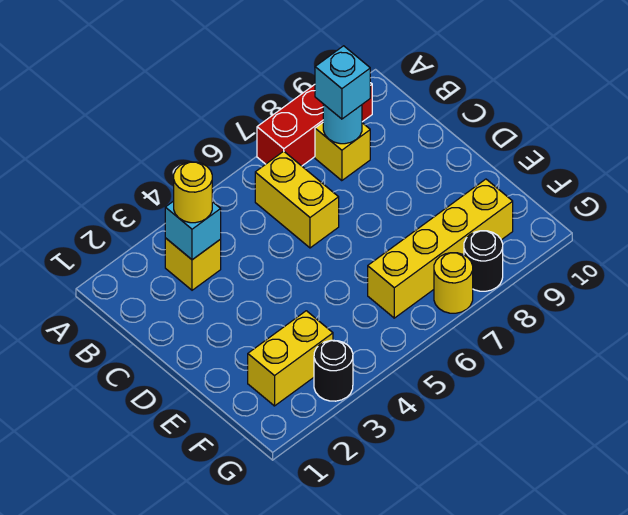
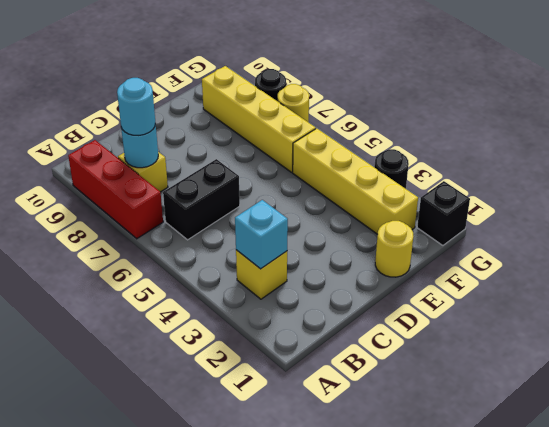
yellow round brick B3 level 3 -> yellow round brick E1 level 1
yellow brick B6:C6 level 1 -> black brick B6:C6 level 1
cyan brick B8 level 3 -> cyan round brick B8 level 3
yellow brick F2:F3 level 1 -> yellow brick F2:F5 level 1
none -> black brick G1 level 1

